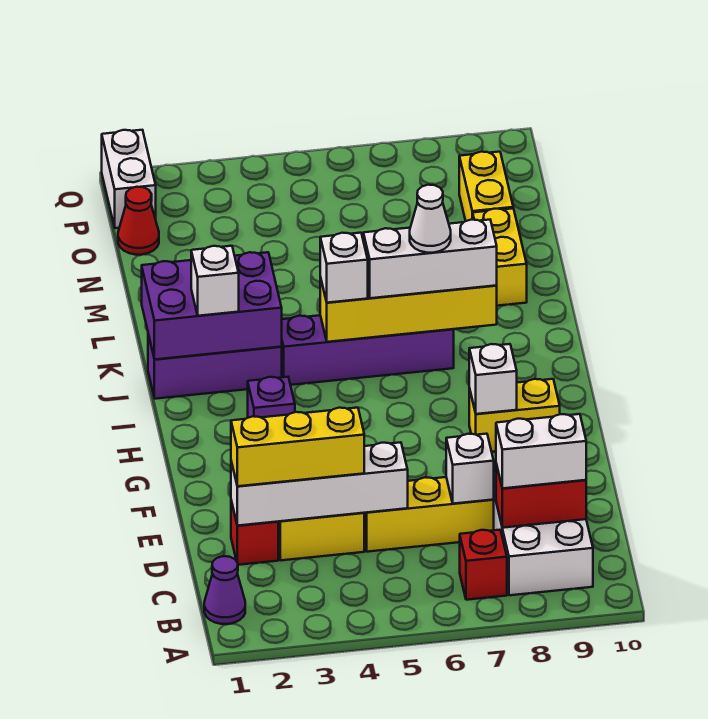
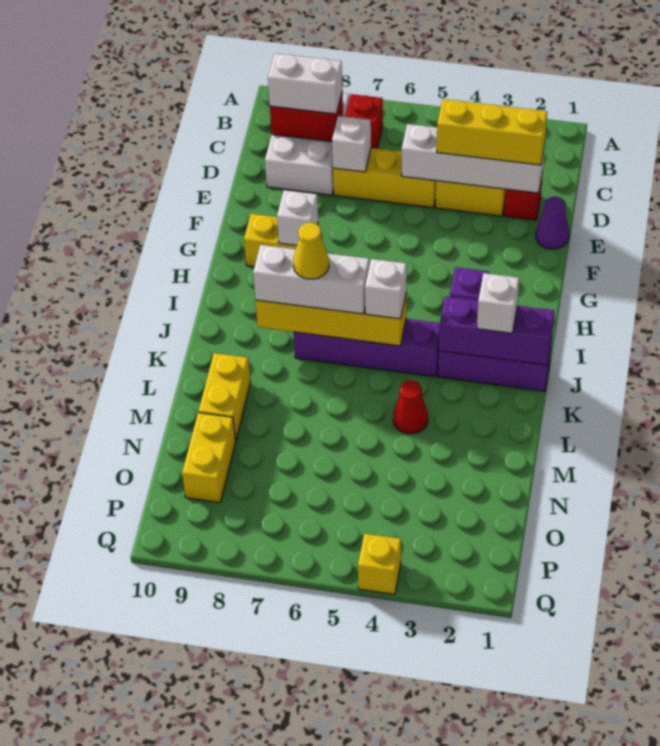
purple cone B1 level 1 -> purple cone E1 level 1
purple brick J1:K3 level 2 -> purple brick J1:J3 level 2
white cone J7 level 4 -> yellow cone J7 level 4
red cone O1 level 1 -> red cone L4 level 1
white brick P1:Q1 level 1 -> none
none -> yellow brick Q4 level 1

